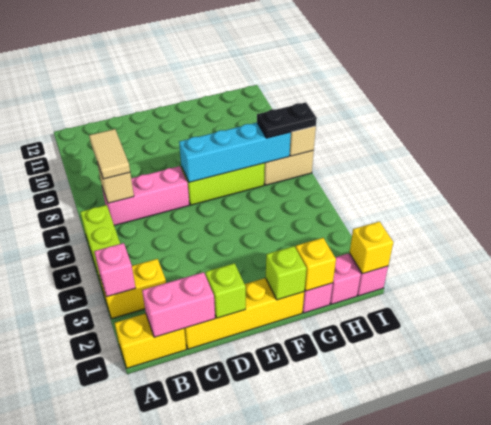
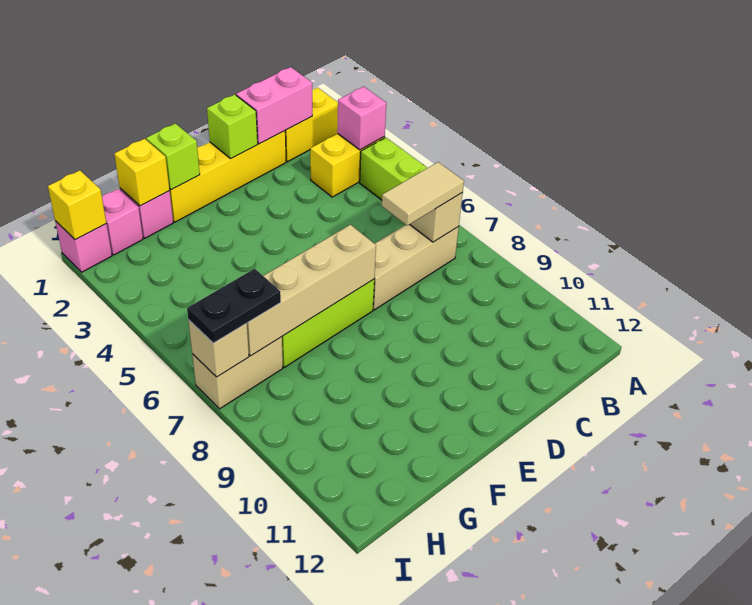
pink brick B7:D7 level 1 -> tan brick B7:D7 level 1
tan tile B7:B8 level 3 -> tan tile B7:C7 level 3
cyan brick E7:H7 level 2 -> tan brick E7:H7 level 2

